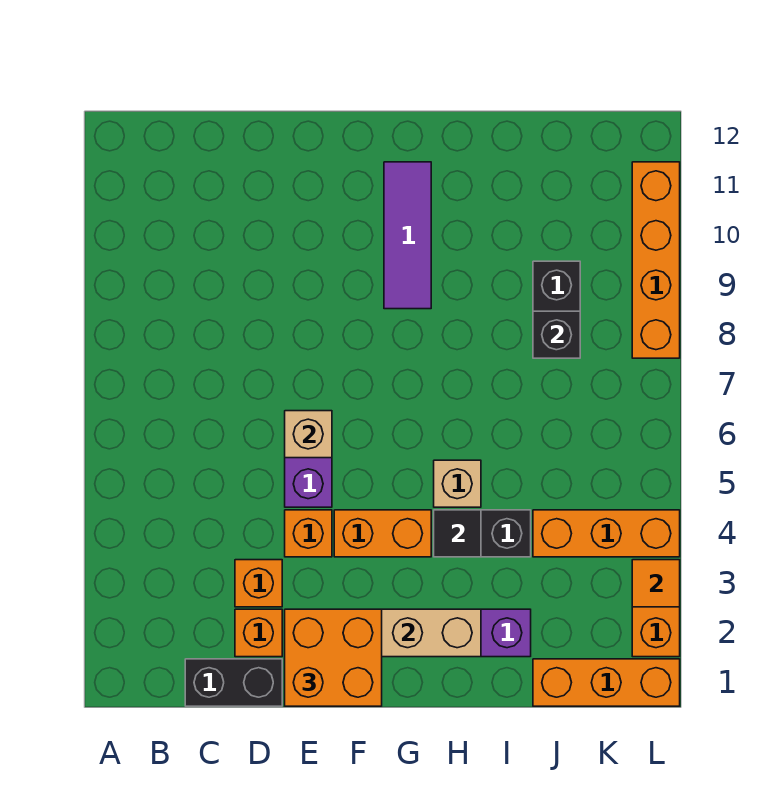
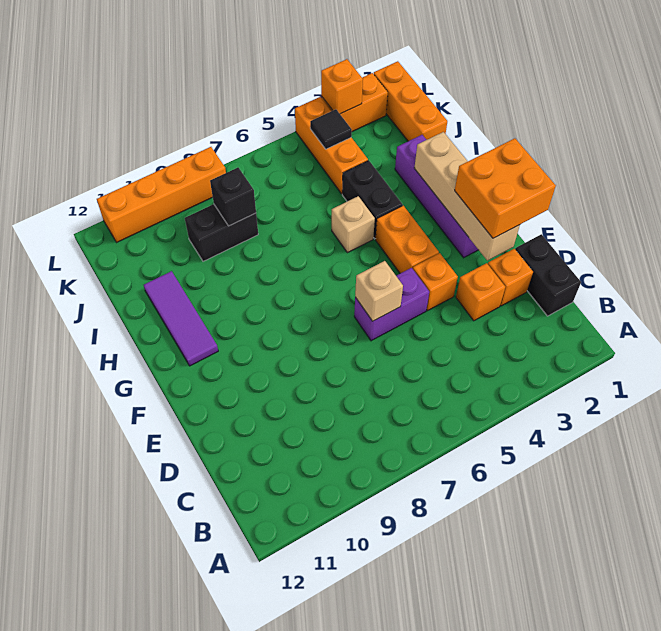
purple tile G9:G11 level 1 -> purple tile G11:I11 level 1
black tile H4 level 2 -> black tile K4 level 2
orange tile L3 level 2 -> orange brick L3 level 2

